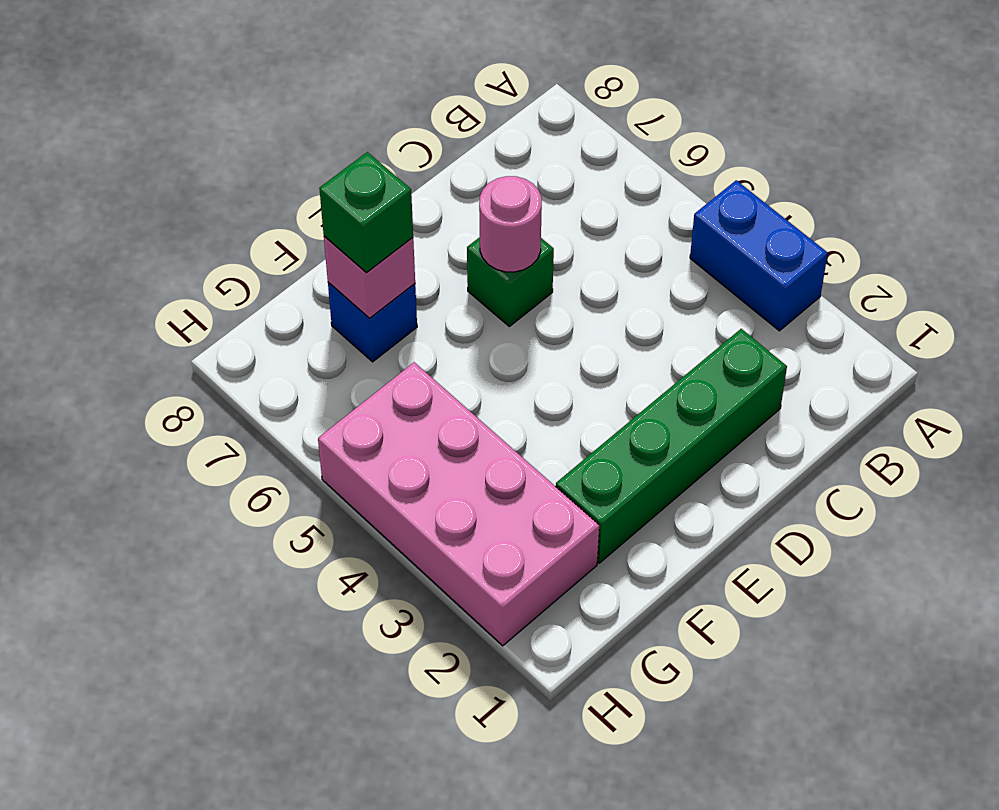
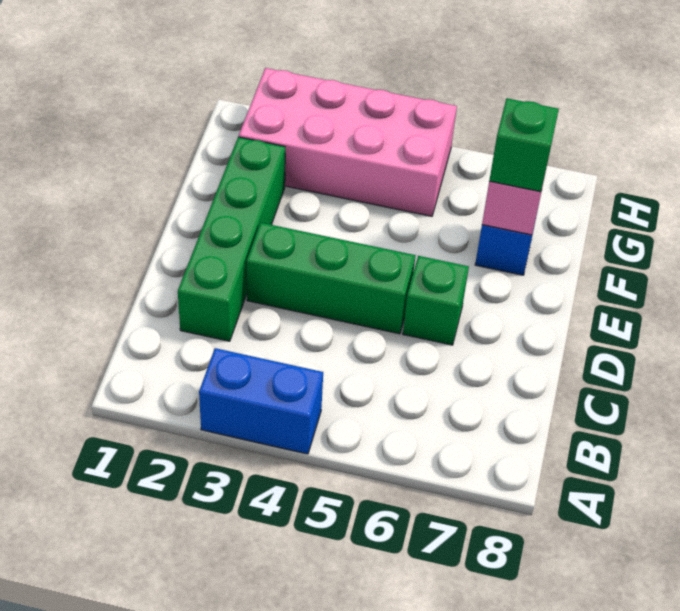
none -> green brick D3:D5 level 1
pink round brick D6 level 2 -> none

